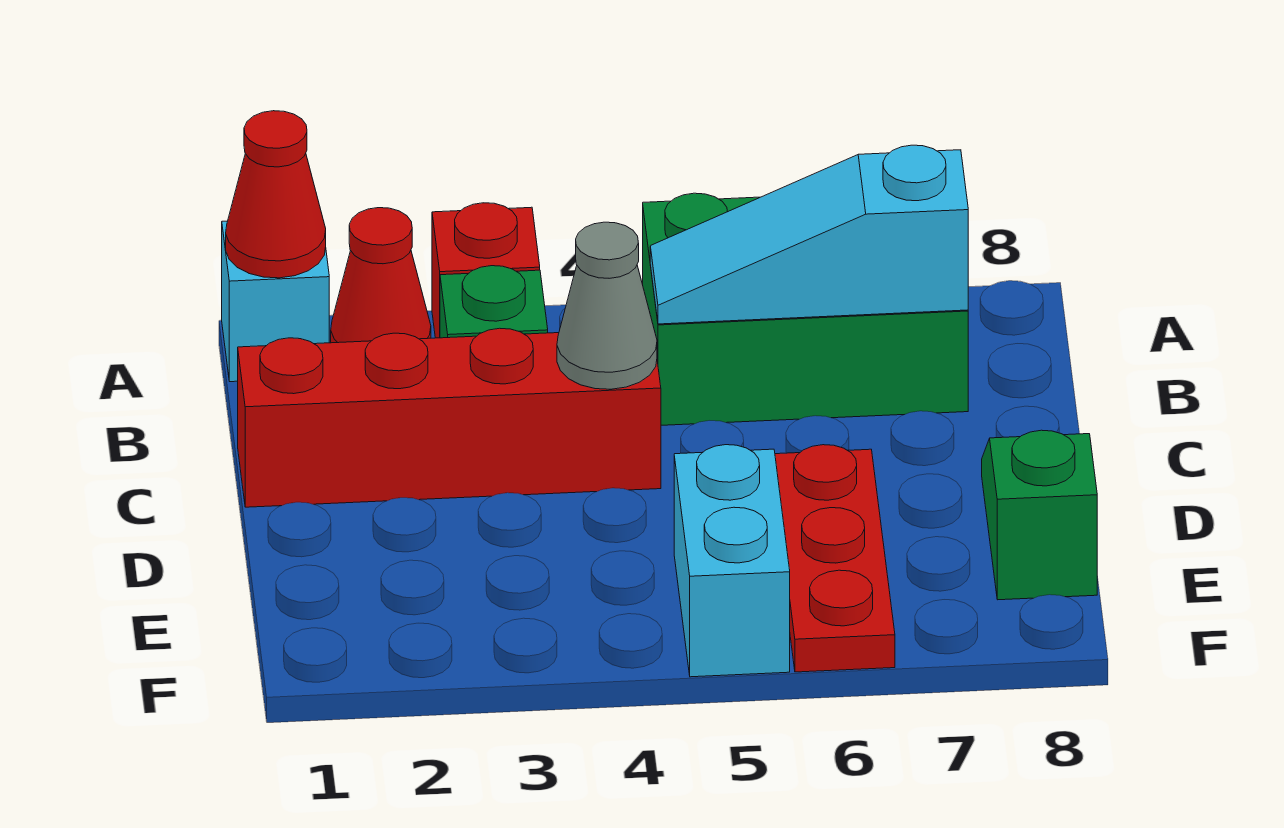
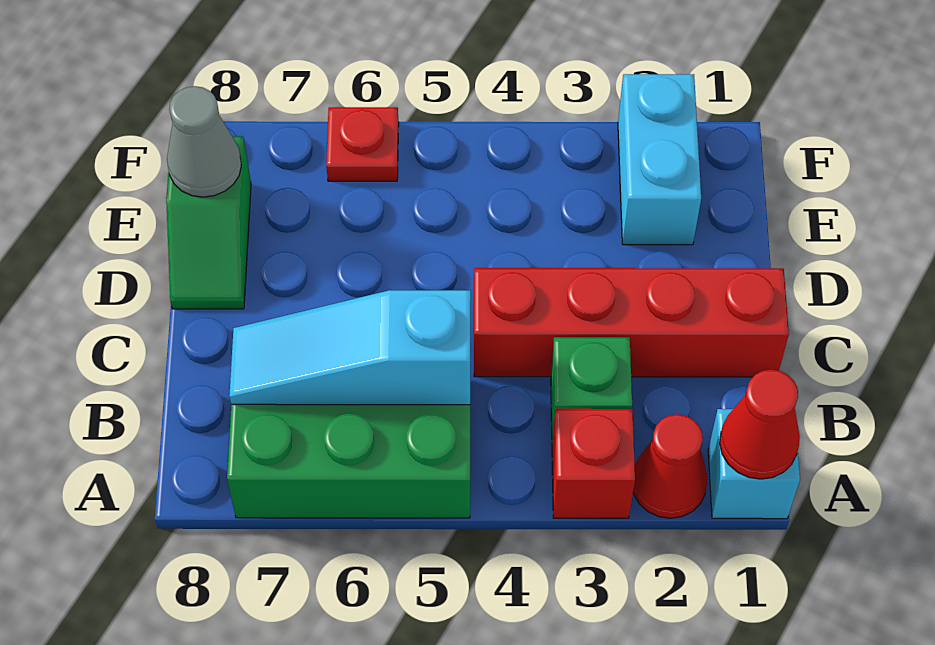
cyan slope B5:B7 level 2 top 7 -> cyan slope B5:B7 level 2 top 5
grey cone C4 level 2 -> grey cone E8 level 2
red plate D6:F6 level 1 -> red plate F6 level 1
cyan brick E5:F5 level 1 -> cyan brick E2:F2 level 1

